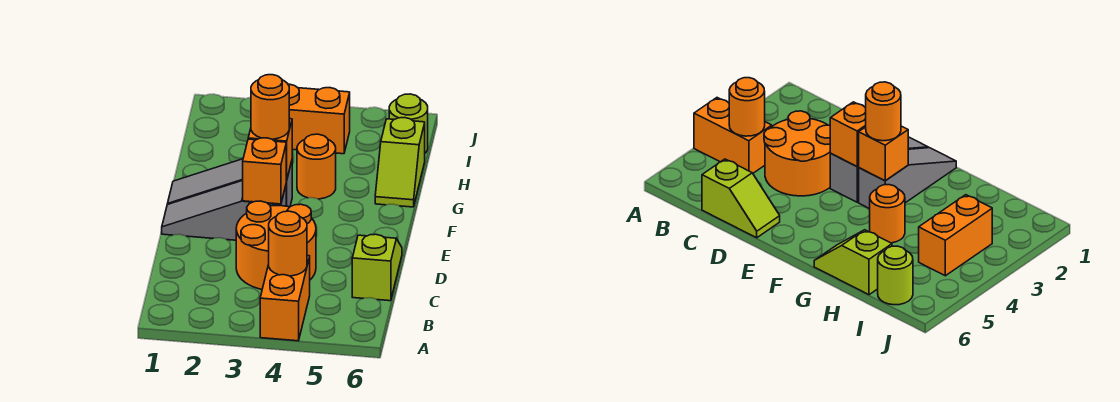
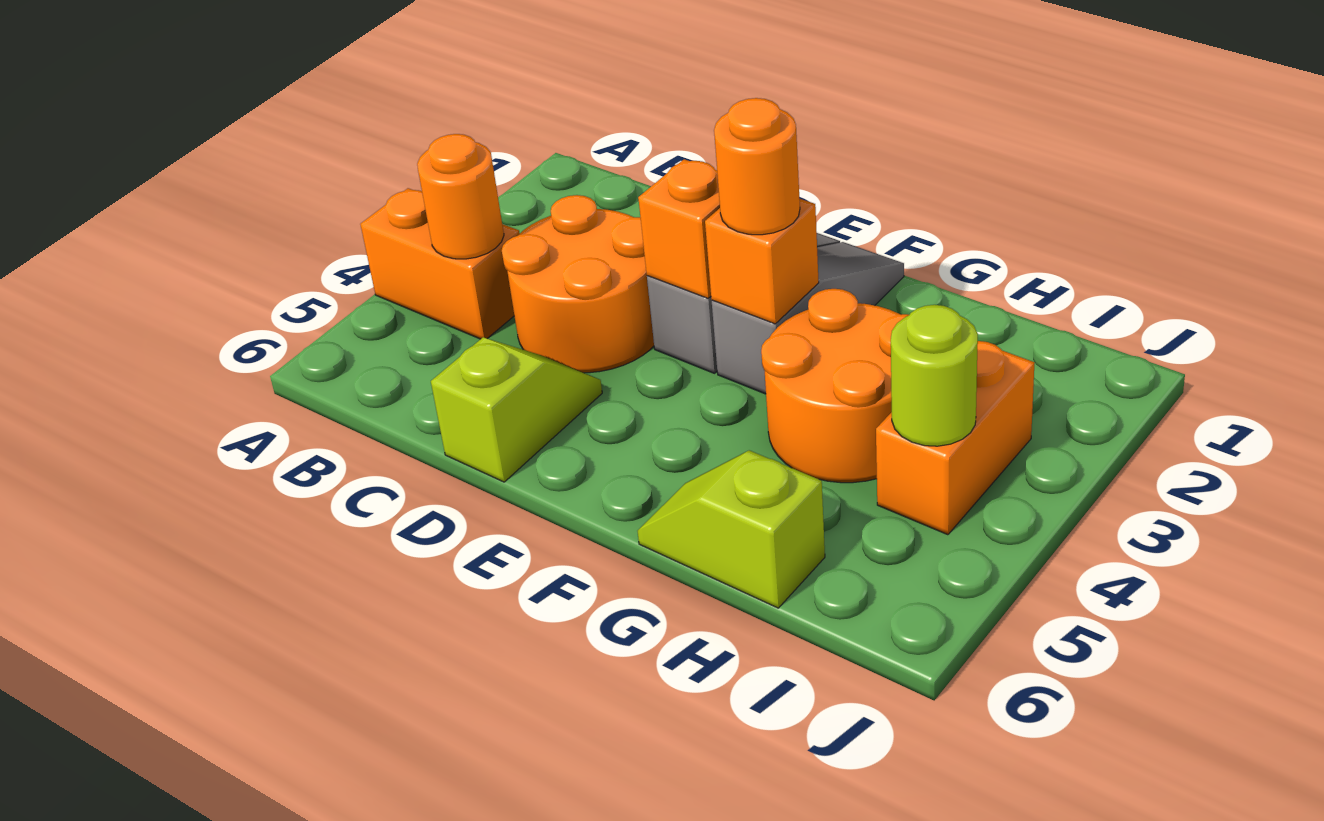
lime slope C6:D6 level 1 top C -> lime slope D5:D6 level 1 top 6
orange round brick G4 level 1 -> orange round brick G3:H4 level 1
lime round brick I6 level 1 -> lime round brick I4 level 2

